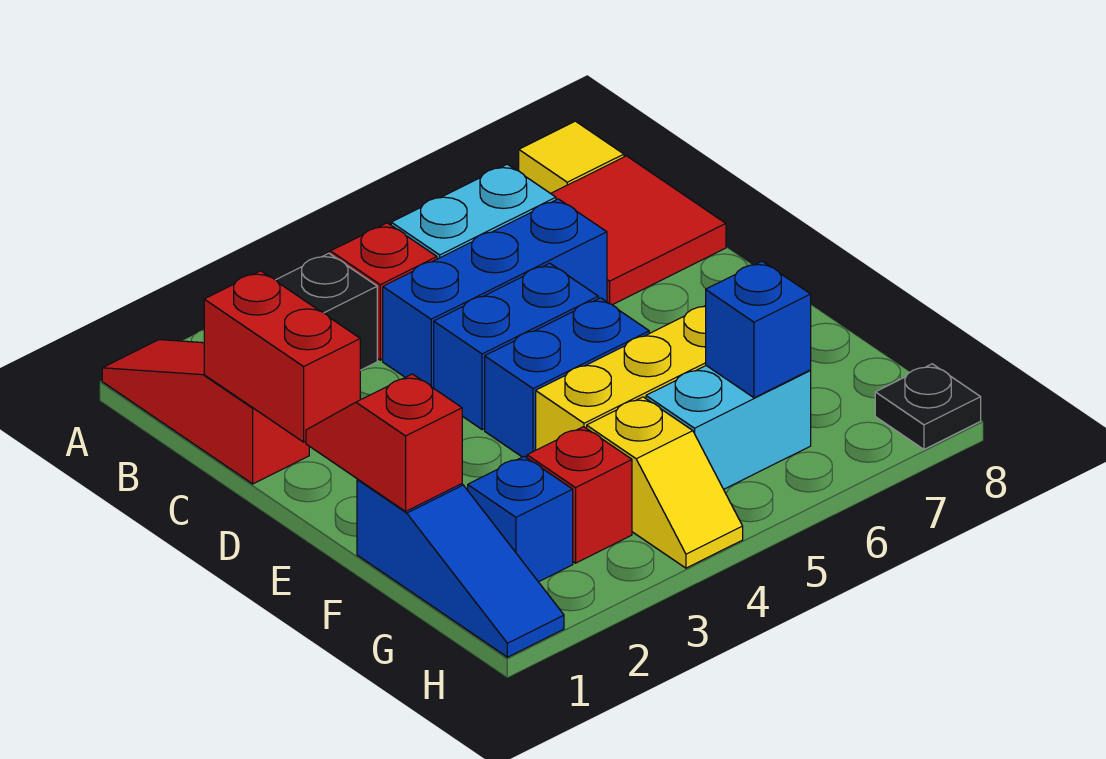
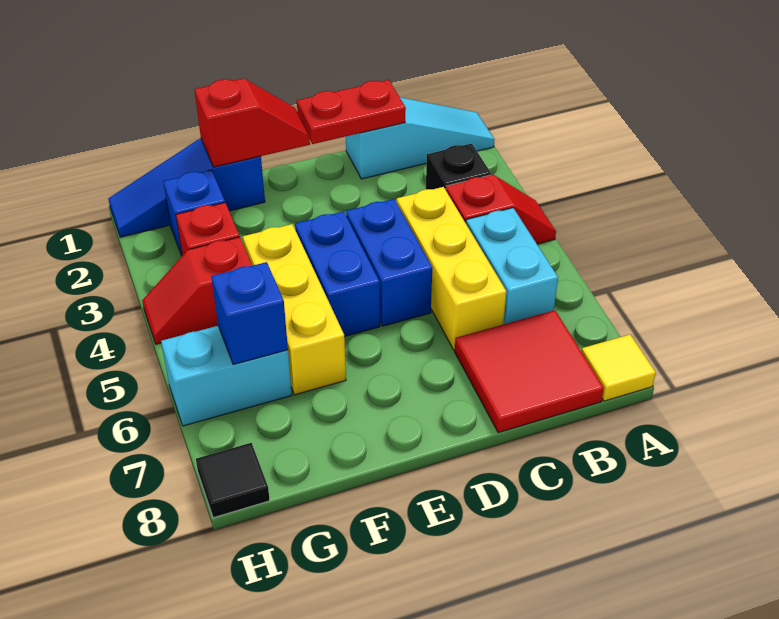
red slope A1:C1 level 1 top C -> cyan slope A1:C1 level 1 top C
red brick C1:D1 level 2 -> red plate C1:D1 level 2
blue brick C4:C6 level 1 -> yellow brick C4:C6 level 1
yellow slope G4:H4 level 1 top G -> red slope G4:H4 level 1 top G
cyan brick G5:G6 level 1 -> cyan brick G6:H6 level 1
black plate H8 level 1 -> black tile H8 level 1

